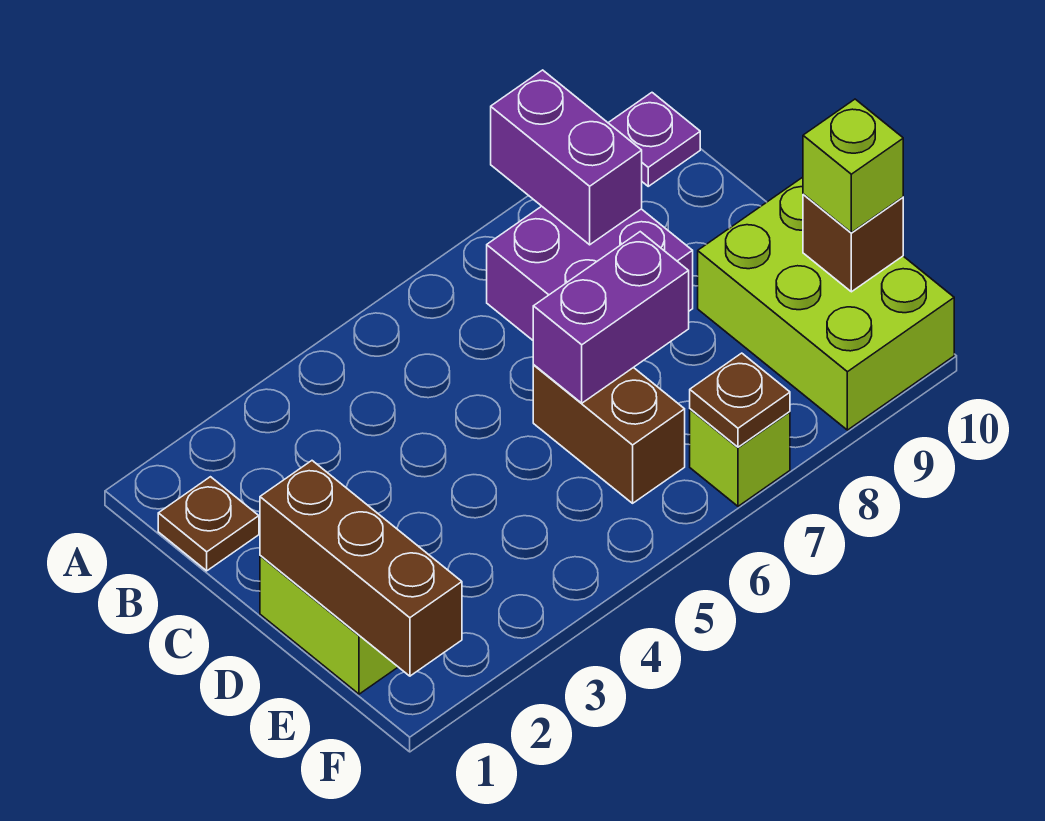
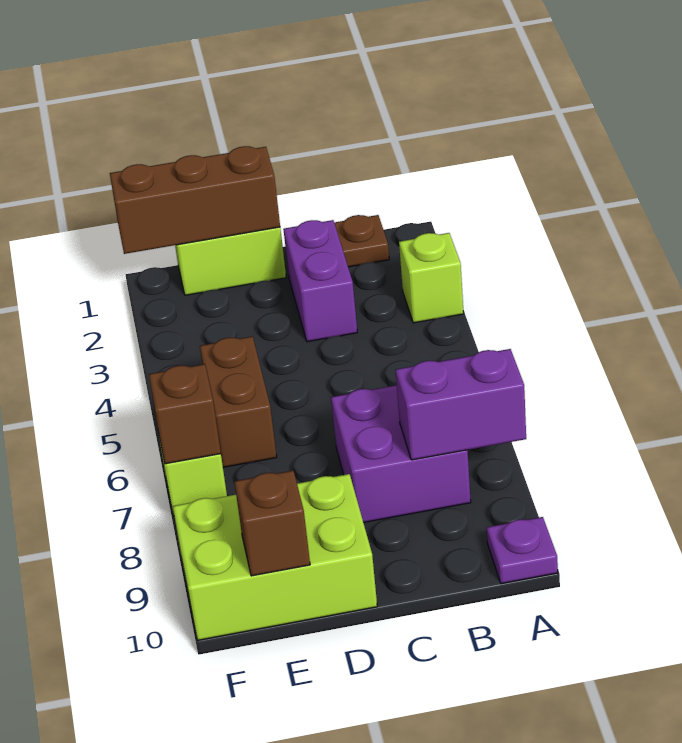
brown brick D6:E6 level 1 -> brown brick E5:E6 level 1
purple brick D6:D7 level 2 -> purple brick C2:C3 level 1
lime brick E10 level 3 -> lime brick A3 level 1
brown plate F7 level 2 -> brown brick F7 level 2

